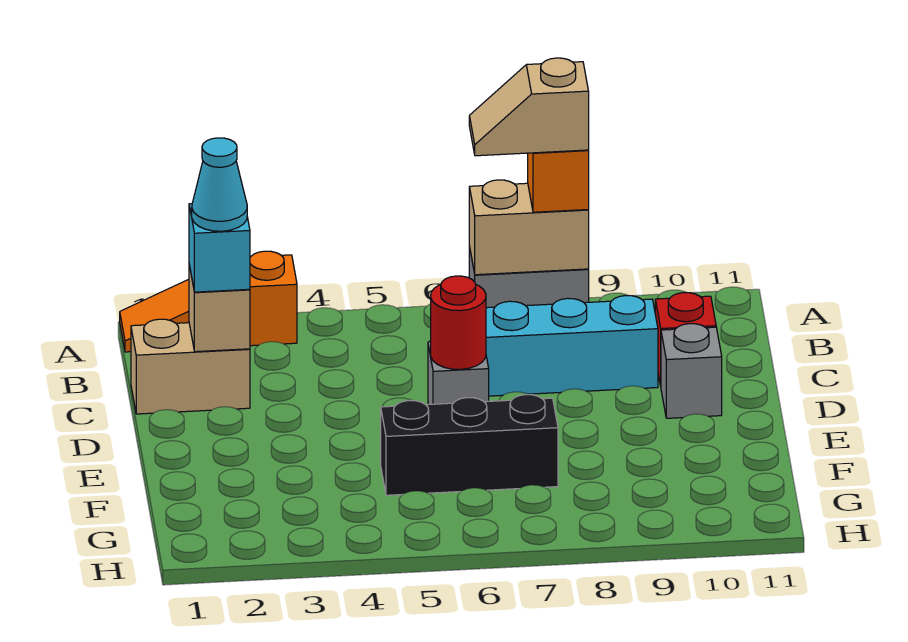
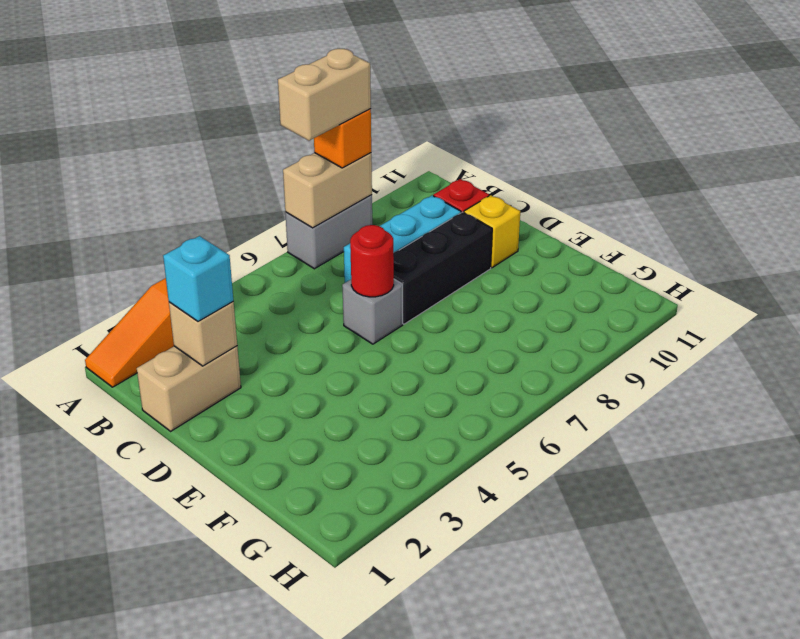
tan slope A7:A8 level 4 top 8 -> tan brick A7:A8 level 4
cyan cone C2 level 4 -> none
grey brick D10 level 1 -> yellow brick D10 level 1
black brick F5:F7 level 1 -> black brick D7:D9 level 1

